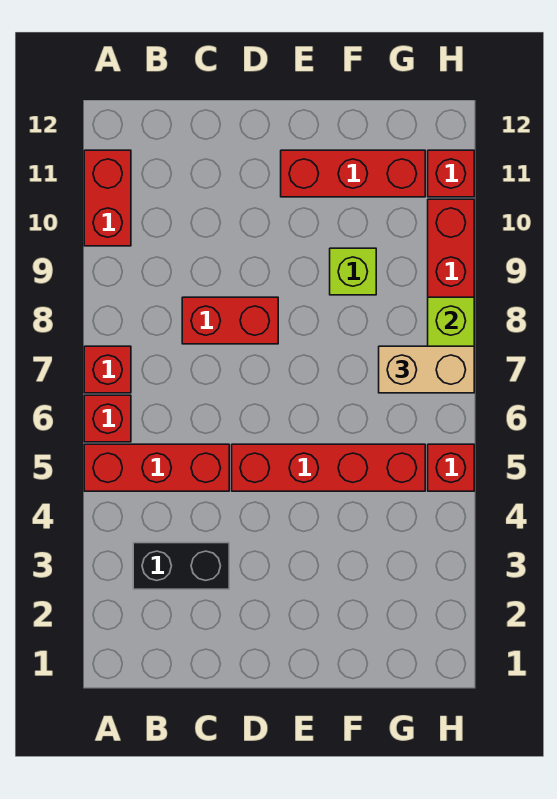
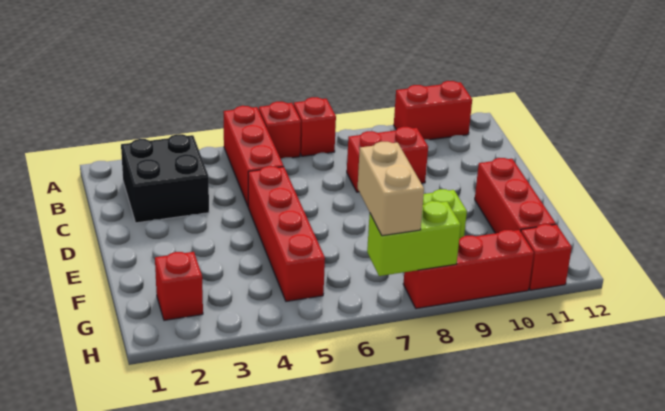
black brick B3:C3 level 1 -> black brick B2:C3 level 1
red brick C8:D8 level 1 -> red brick C8:C9 level 1
red brick H5 level 1 -> red brick G2 level 1

